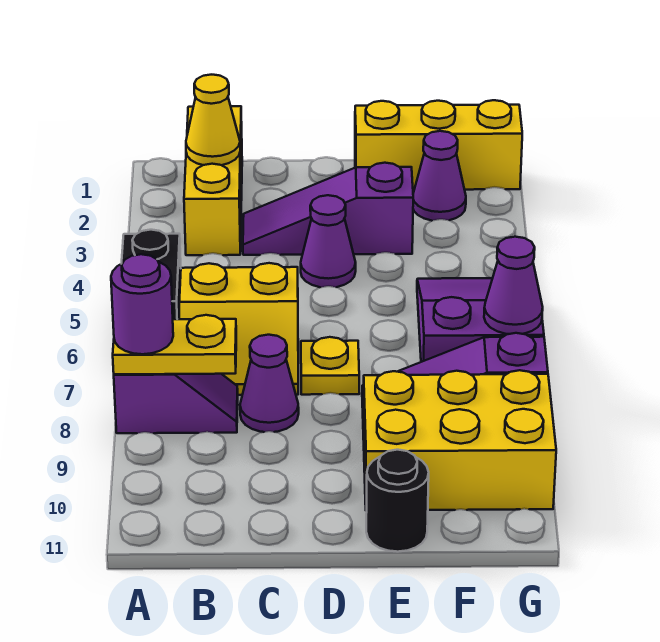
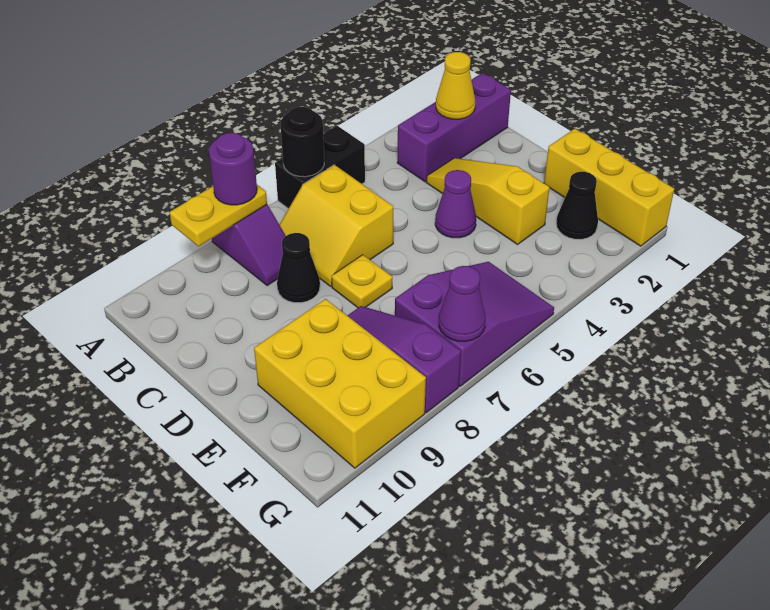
yellow plate A8:B8 level 2 -> yellow plate A8:A9 level 2
yellow brick B1:B3 level 1 -> purple brick B1:B3 level 1
purple slope C3:E3 level 1 top E -> yellow slope C3:E3 level 1 top E
purple cone C8 level 1 -> black cone C8 level 1
black round brick E11 level 1 -> black round brick A6 level 2
purple cone F2 level 1 -> black cone F2 level 1

